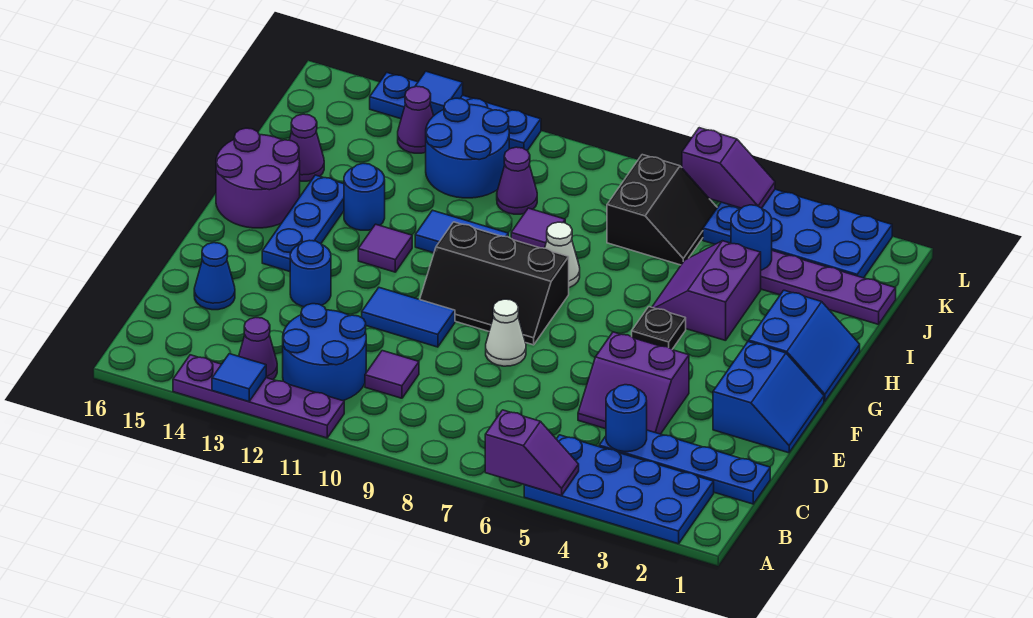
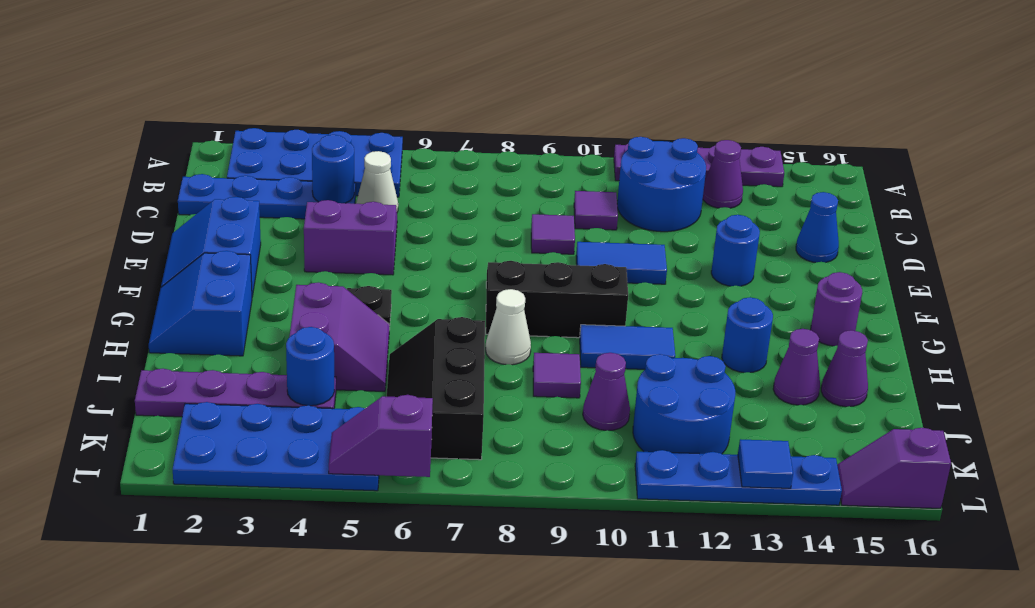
purple slope A5:A6 level 2 top 6 -> purple slope L15:L16 level 1 top 16
blue tile A13 level 2 -> none
white cone E8 level 1 -> white cone C5 level 1
blue plate F14:H14 level 1 -> none
purple tile G12 level 1 -> purple tile D9 level 1
purple round brick G15:H16 level 1 -> purple round brick G15 level 1
black slope J6:K7 level 1 top 7 -> black slope I6:K7 level 1 top 7
purple cone K13 level 1 -> purple cone I14 level 1

